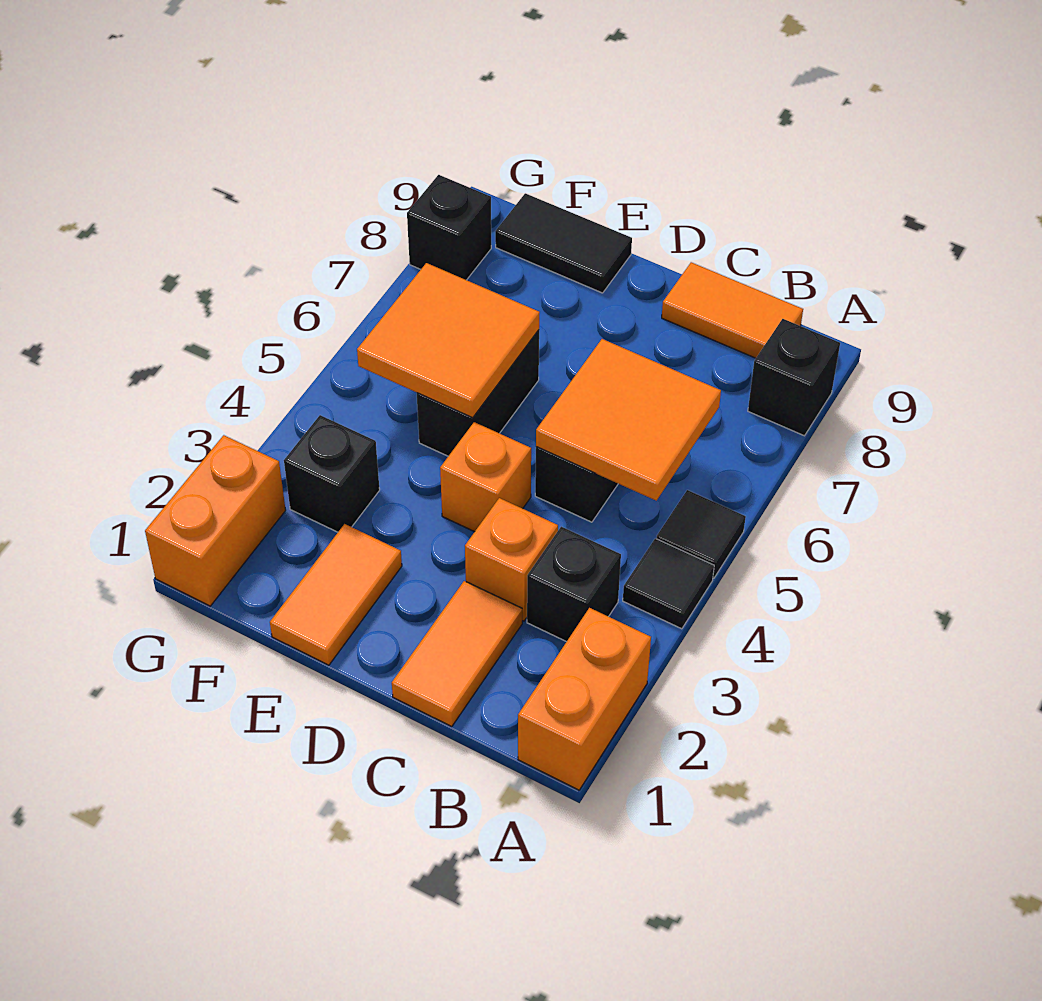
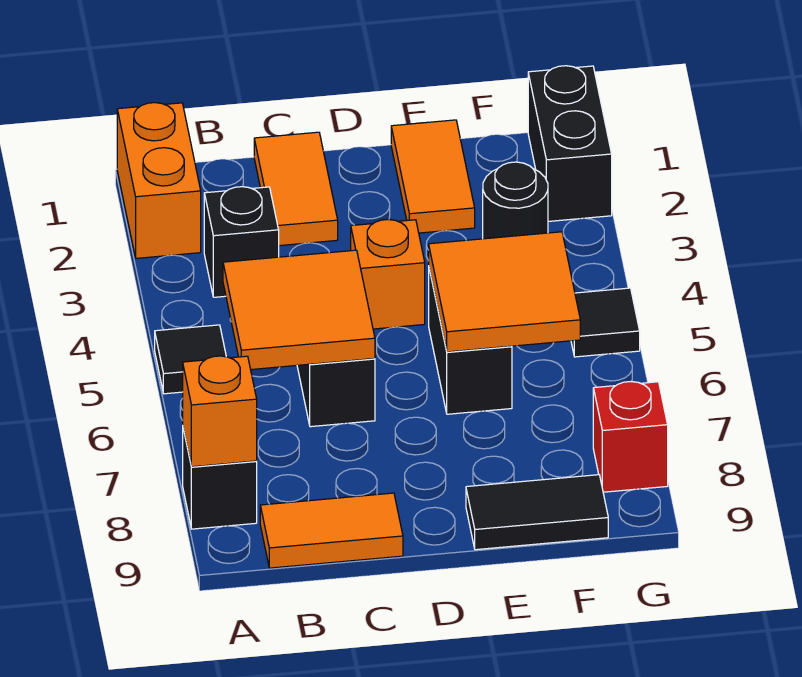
black tile A4 level 1 -> black tile G5 level 1
orange brick C3 level 1 -> orange brick A8 level 2
black brick F3 level 1 -> black round brick F3 level 1
orange brick G1:G2 level 1 -> black brick G1:G2 level 1
black brick G8 level 1 -> red brick G8 level 1

